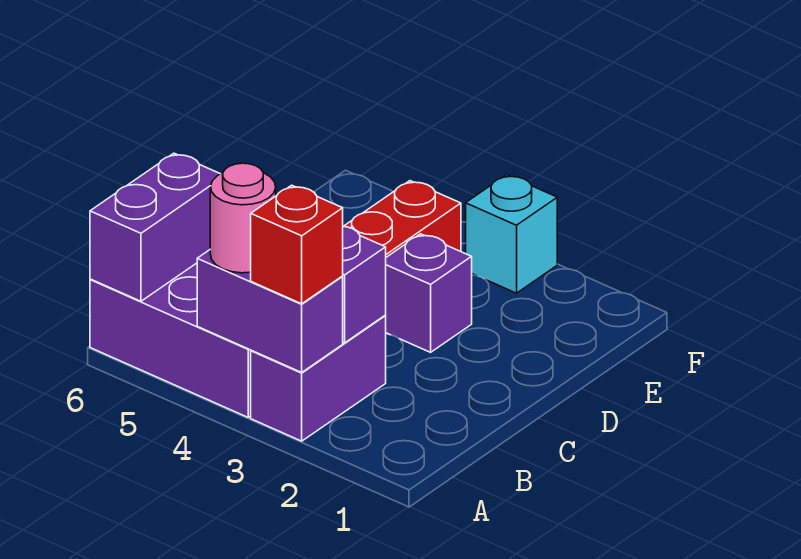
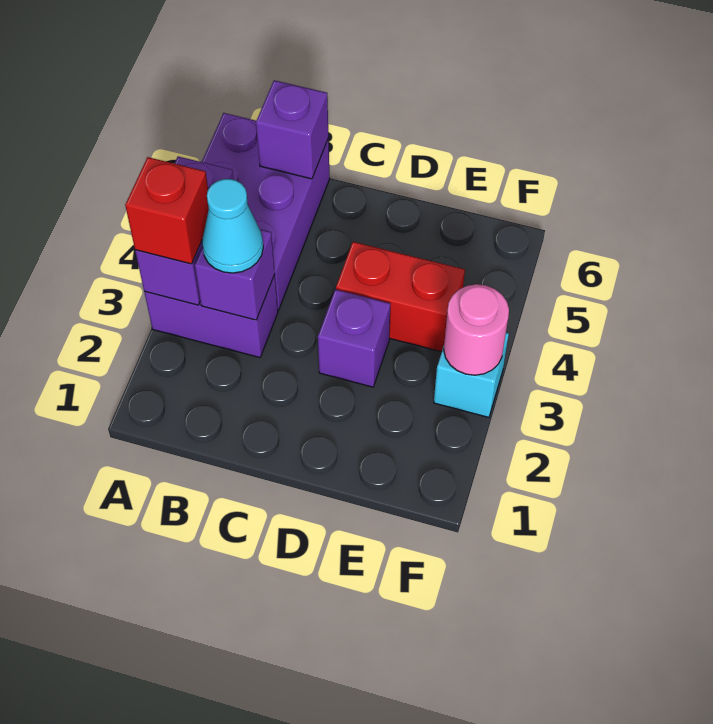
pink round brick A4 level 3 -> pink round brick F3 level 2
purple brick A6:B6 level 2 -> purple brick B6 level 2
none -> cyan cone B3 level 3

